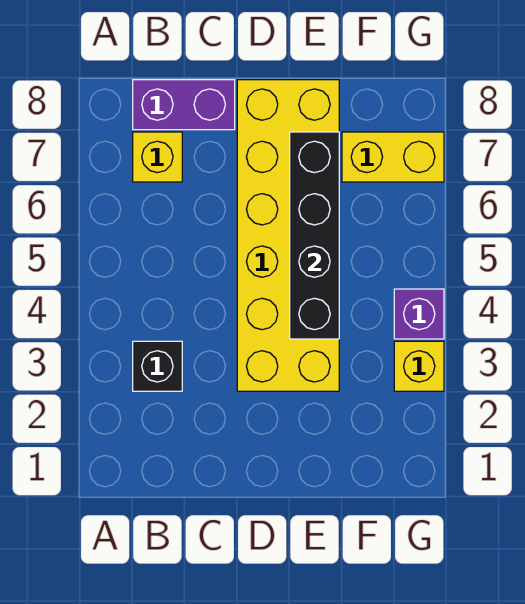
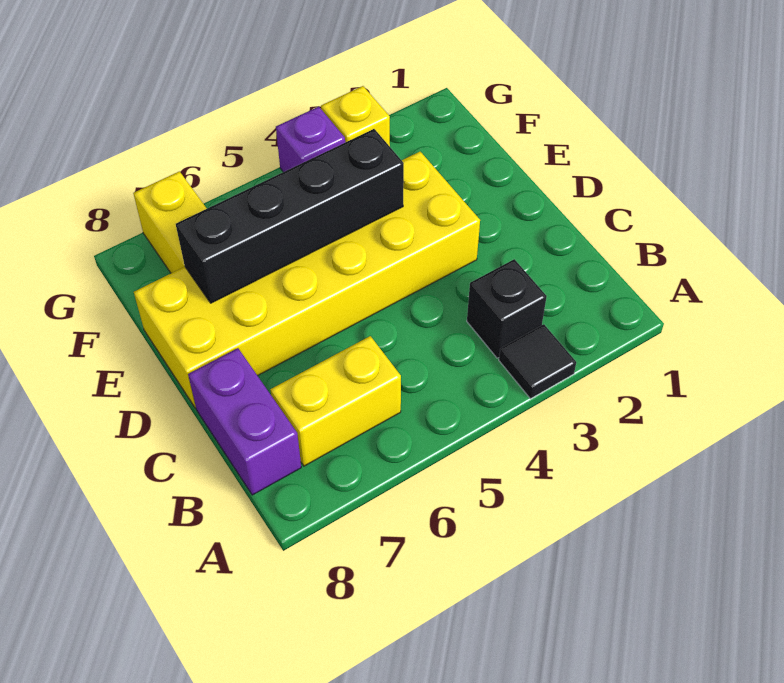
none -> black tile A3 level 1
yellow brick B7 level 1 -> yellow brick B6:B7 level 1

